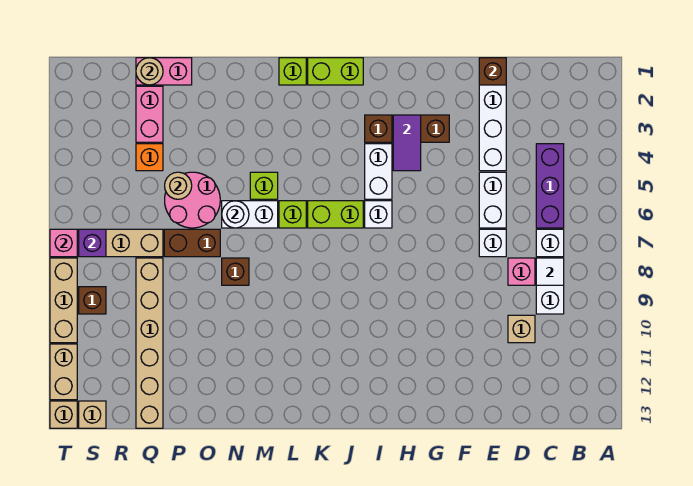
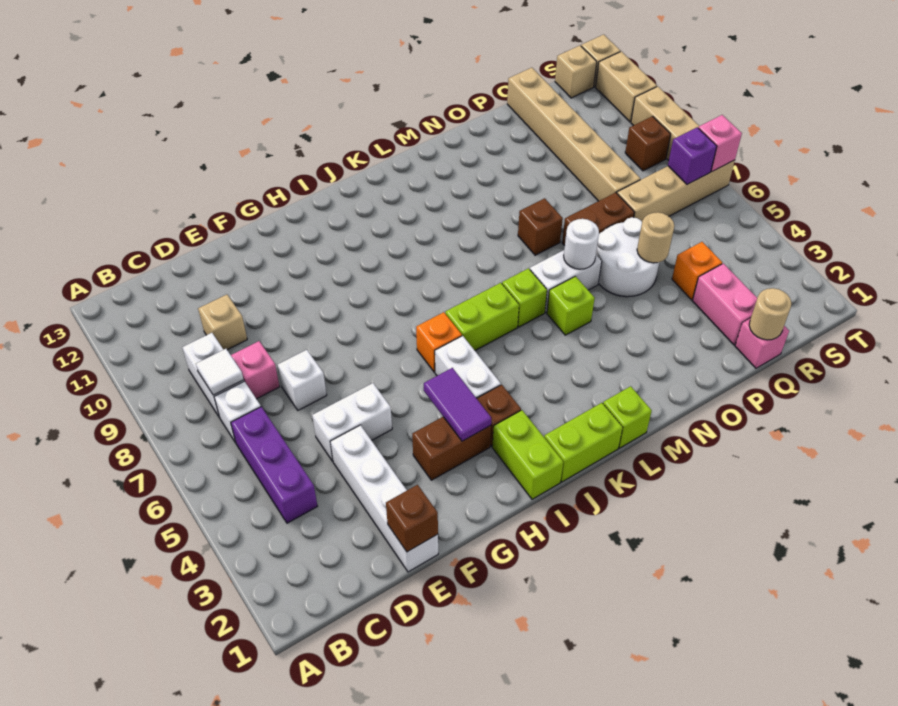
white brick E5:E6 level 1 -> white brick E5:F5 level 1
none -> lime brick I1:I2 level 1
white brick I6 level 1 -> orange brick I6 level 1
pink round brick O5:P6 level 1 -> white round brick O5:P6 level 1
pink brick P1:Q1 level 1 -> pink brick Q1 level 1

